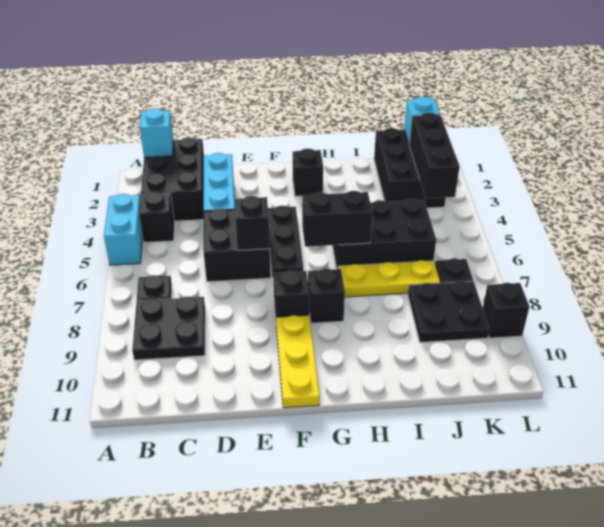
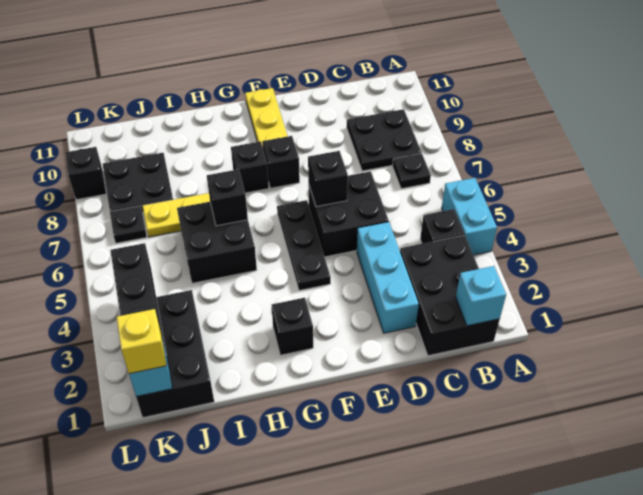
black brick G6:H6 level 2 -> black brick H6 level 2
black brick H5:J6 level 1 -> black brick H5:I6 level 1
none -> yellow brick K1 level 3

